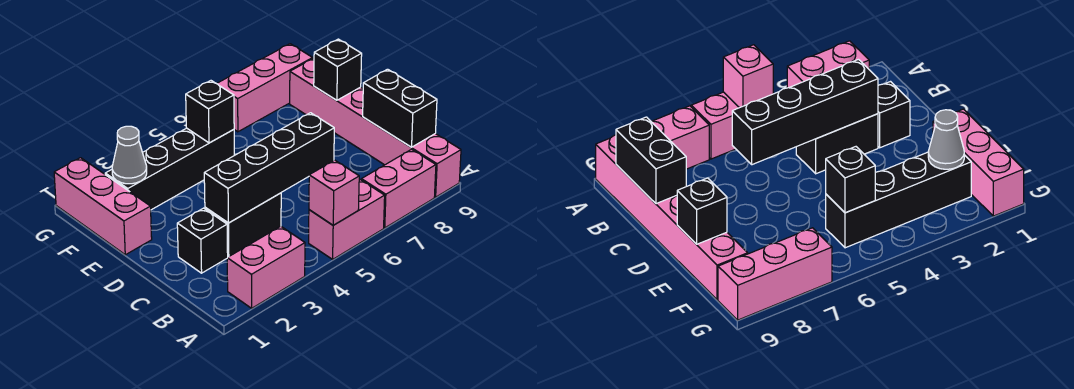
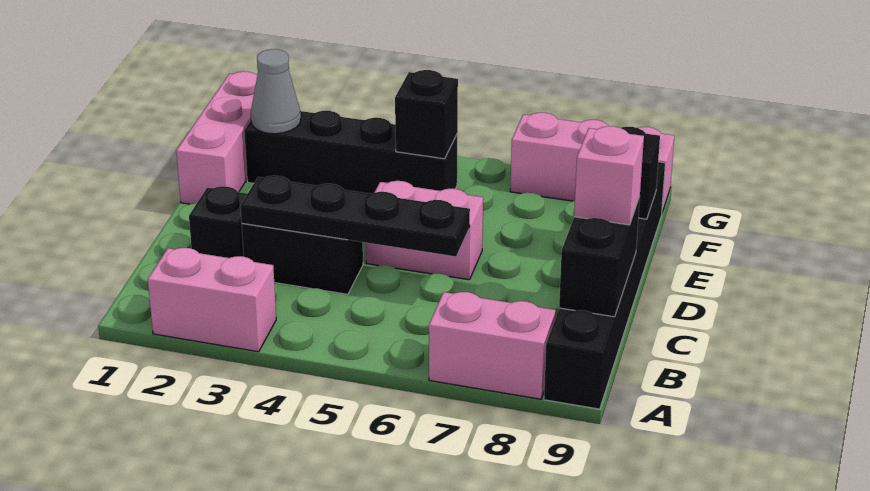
pink brick A5:A6 level 1 -> pink brick D5:D6 level 1
pink brick A5 level 2 -> pink brick C9 level 3
pink brick A9:F9 level 1 -> black brick A9:F9 level 1
black brick C3:C6 level 2 -> black plate C3:C6 level 2

